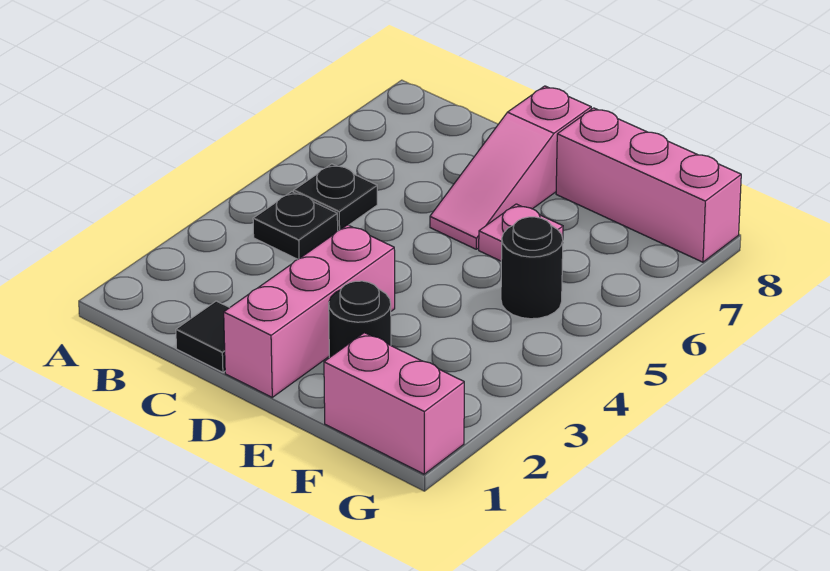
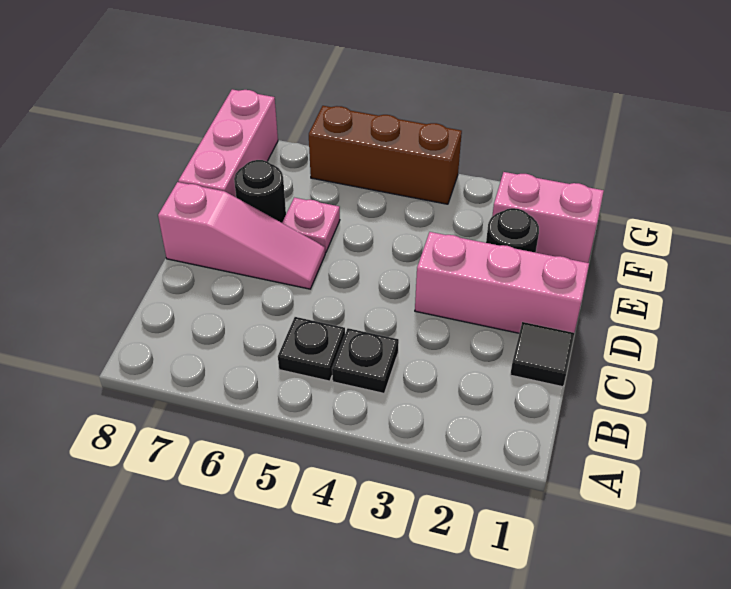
pink brick F1:G1 level 1 -> pink brick F1:F2 level 1
black round brick F5 level 1 -> black round brick E7 level 1
none -> brown brick G4:G6 level 1

